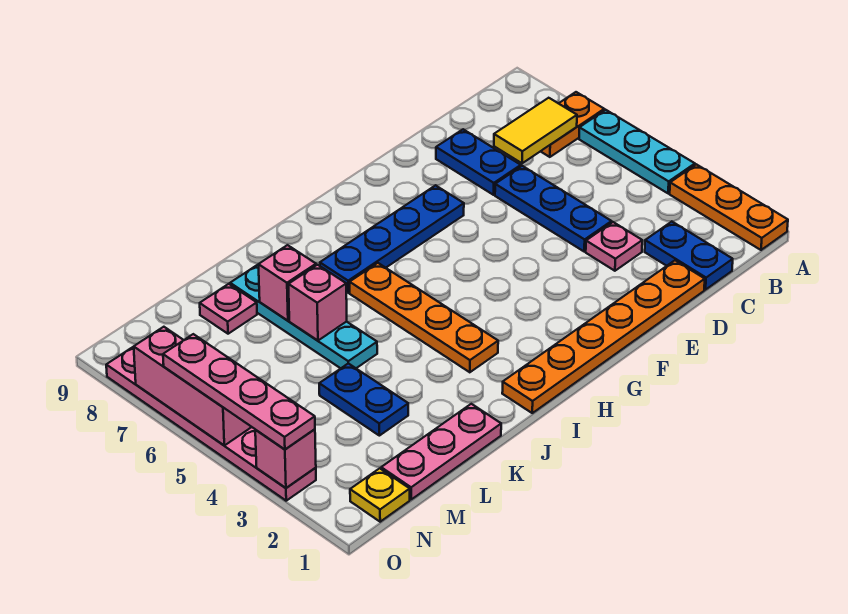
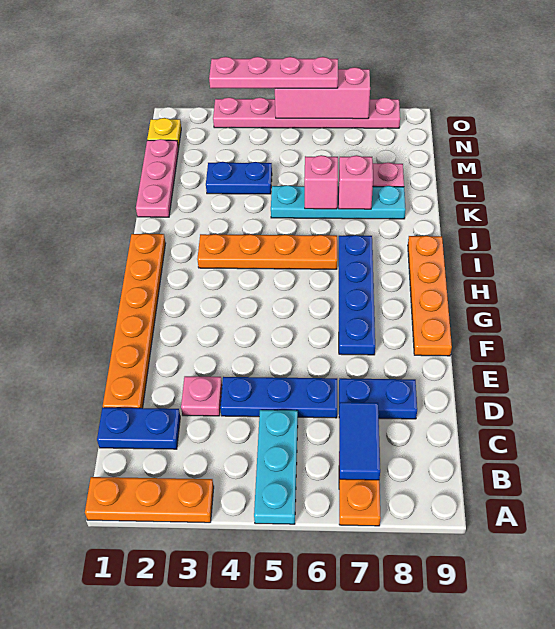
cyan plate A4:A6 level 1 -> cyan plate A5:C5 level 1
yellow tile B7:C7 level 2 -> blue tile B7:C7 level 2
none -> orange plate F9:I9 level 1
pink brick O3 level 2 -> none

